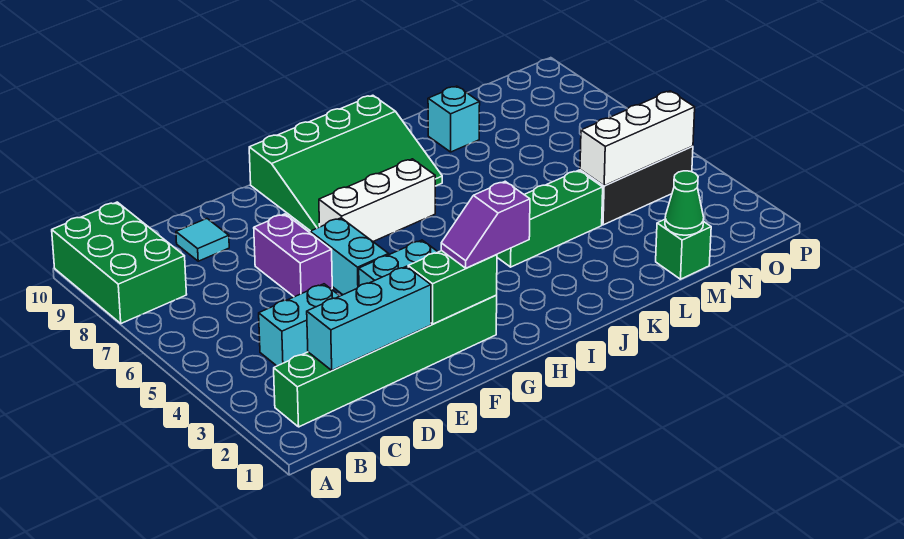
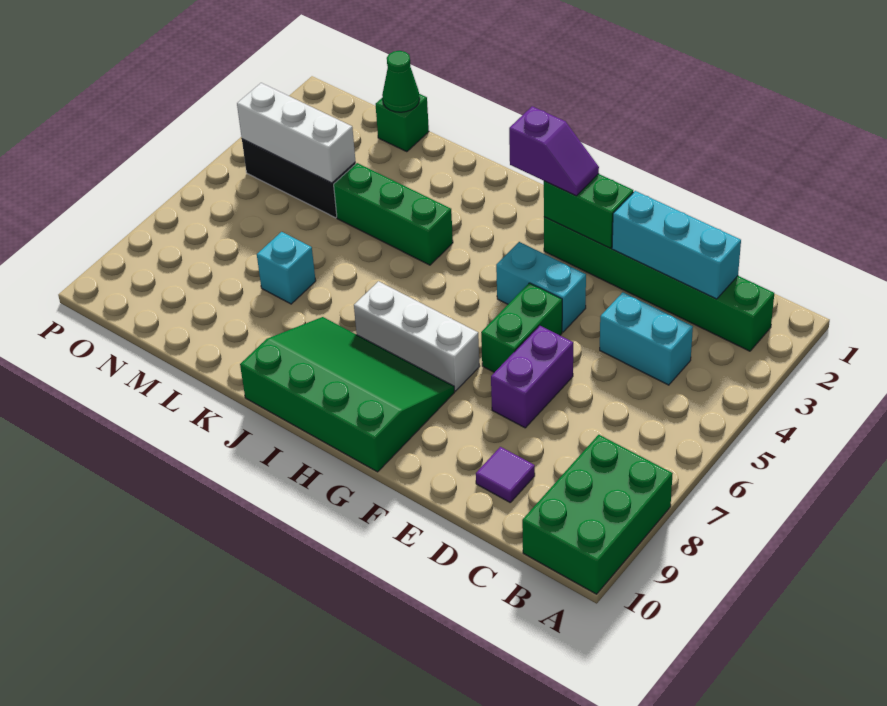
cyan tile D9 level 1 -> purple tile D9 level 1
cyan brick F5:F6 level 1 -> green brick F5:F6 level 1
cyan brick L9 level 1 -> cyan brick L7 level 1

